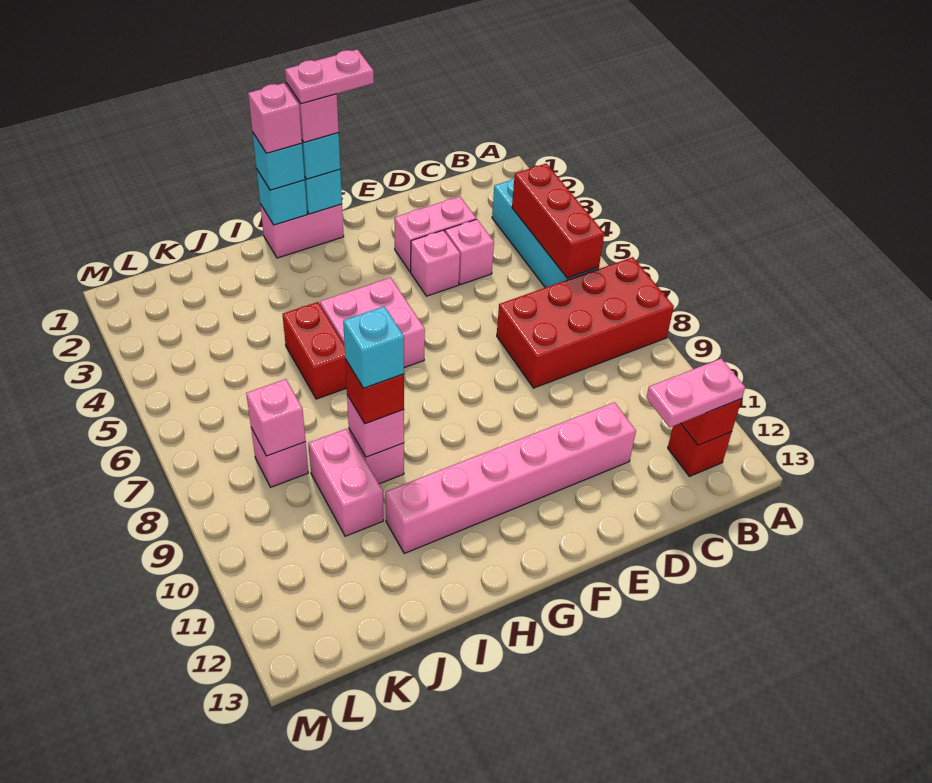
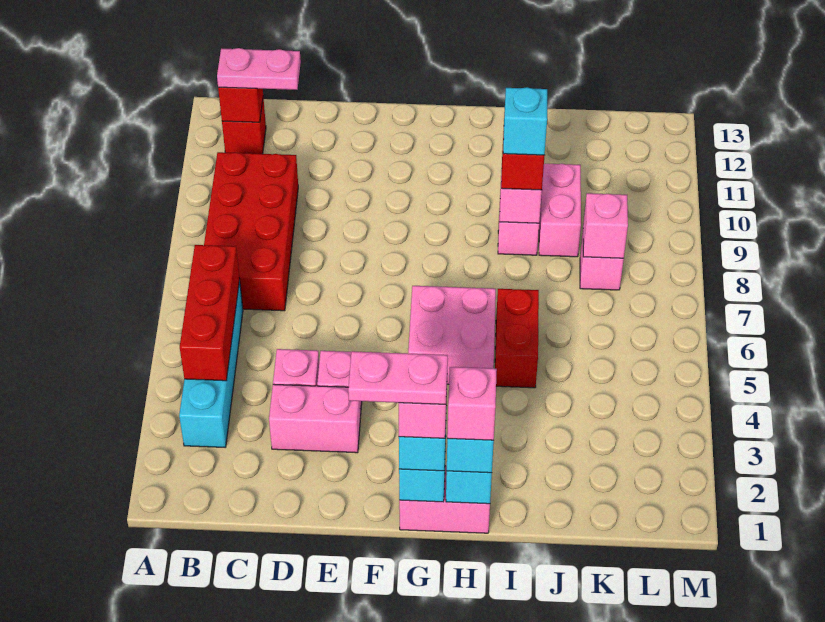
red brick A7:D8 level 1 -> red brick B7:C10 level 1
pink brick D11:I11 level 1 -> none

